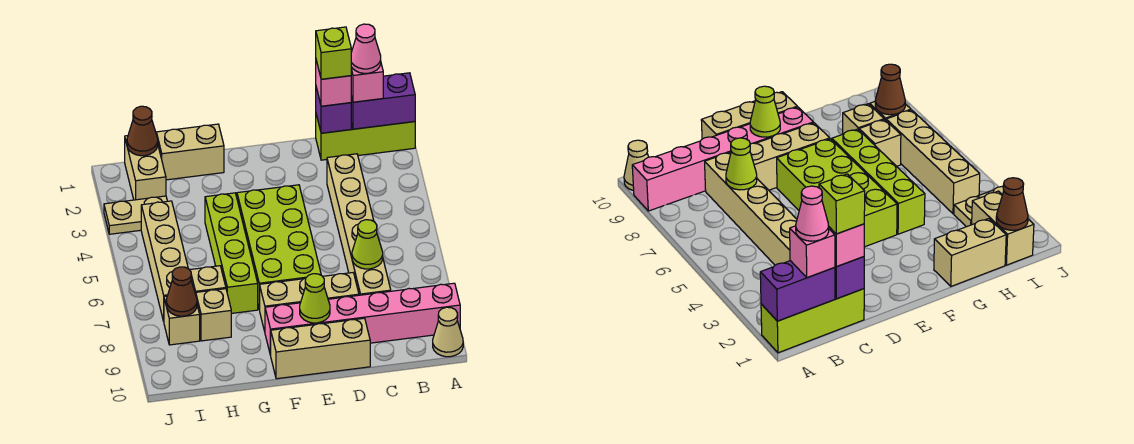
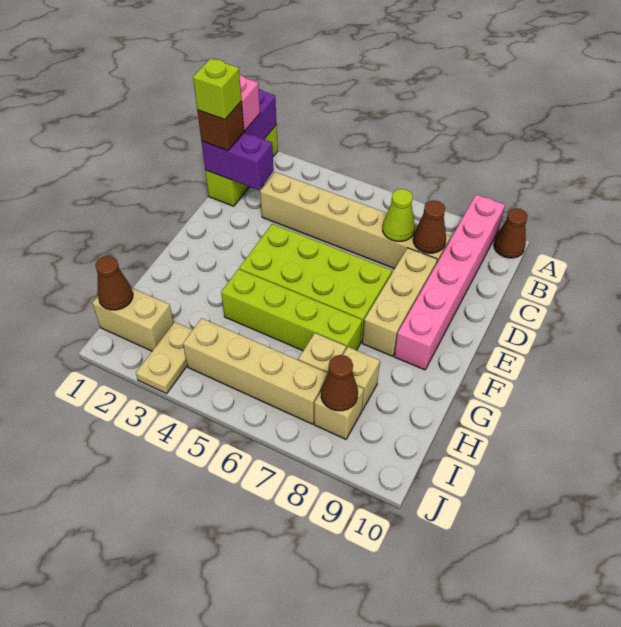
tan cone A10 level 1 -> brown cone A10 level 1
pink cone B1 level 4 -> none
purple brick C1 level 2 -> purple brick C1:C2 level 2
pink brick C1 level 3 -> brown brick C1 level 3
none -> brown cone C8 level 2
tan brick D10:F10 level 1 -> none
lime cone E9 level 2 -> none
tan brick G1:H1 level 1 -> none

